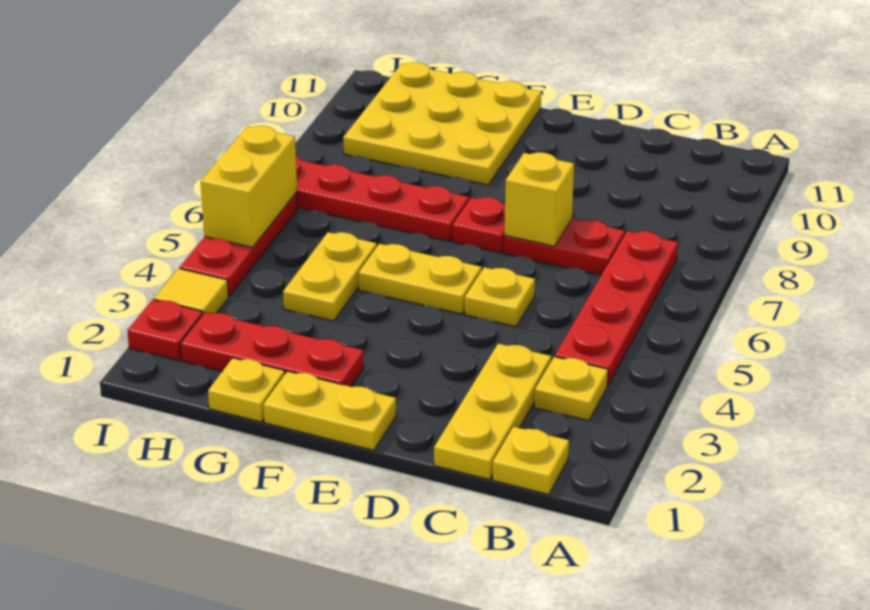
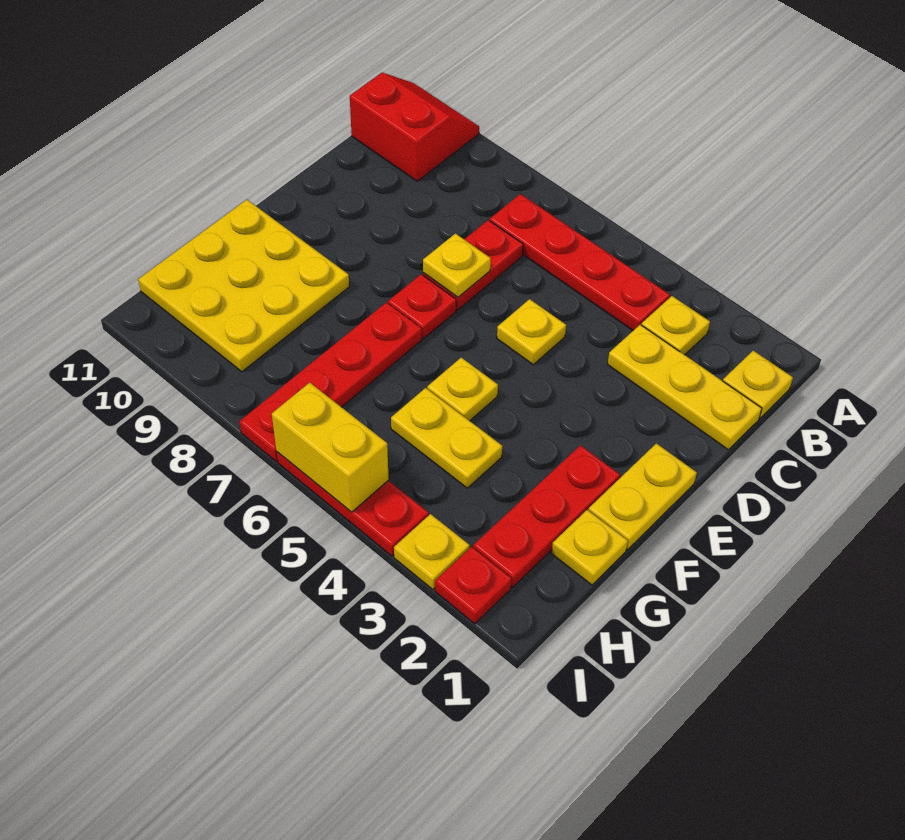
none -> red slope A10:B11 level 1 top B
yellow brick D7 level 2 -> yellow plate D7 level 2
yellow plate E5:F5 level 1 -> yellow plate F5 level 1
yellow tile I3 level 1 -> yellow plate I3 level 1

